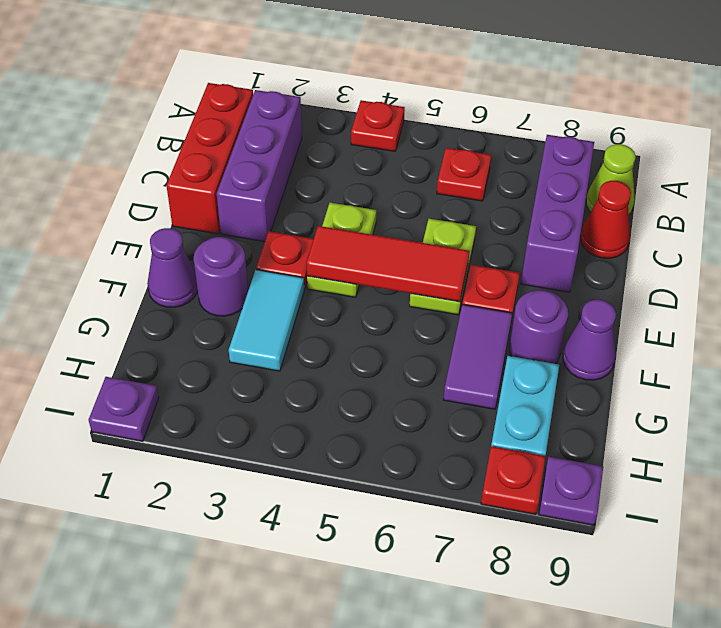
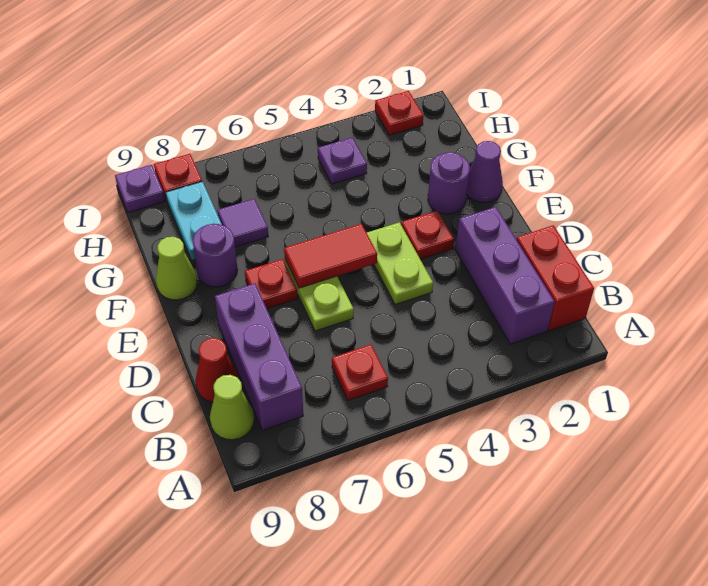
red plate A4 level 1 -> red plate I2 level 1
red brick B1:D1 level 1 -> red brick B1:C1 level 1
red tile E4:E6 level 2 -> red tile E5:E6 level 2
cyan tile F3:G3 level 1 -> none
purple tile F7:G7 level 1 -> purple tile G7 level 1
purple cone F9 level 1 -> lime cone F9 level 1
purple plate I1 level 1 -> purple plate H4 level 1

